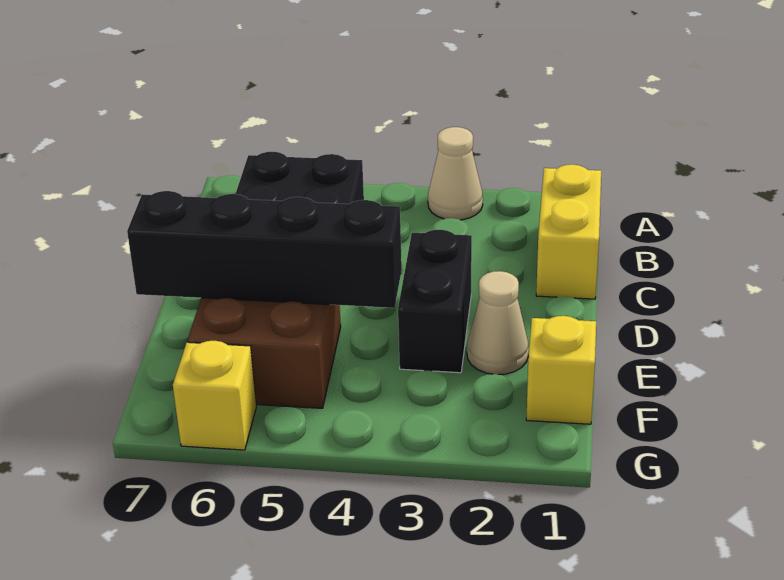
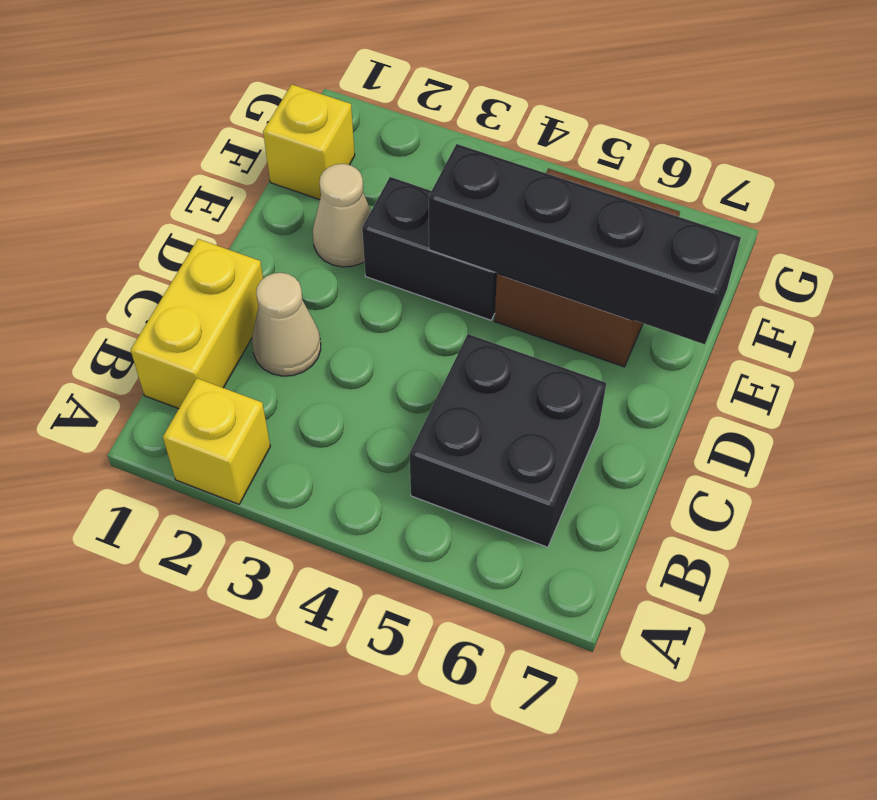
tan cone A3 level 1 -> tan cone C2 level 1
black brick D3:E3 level 1 -> black brick E3:E4 level 1
yellow brick G6 level 1 -> yellow brick A2 level 1

